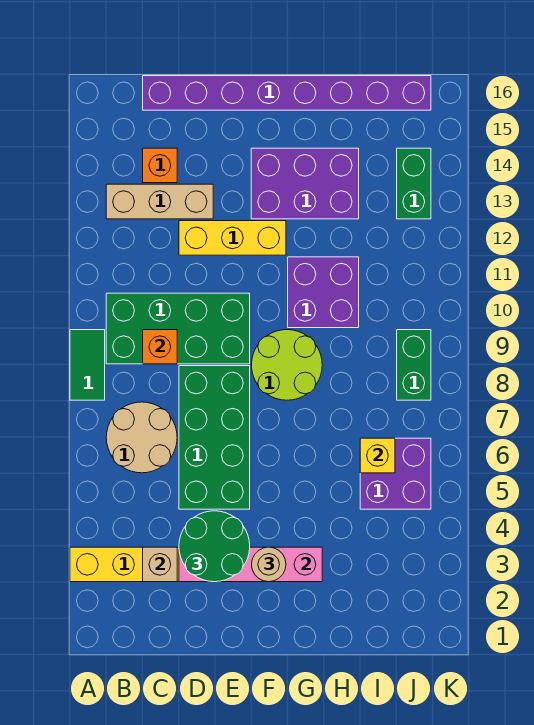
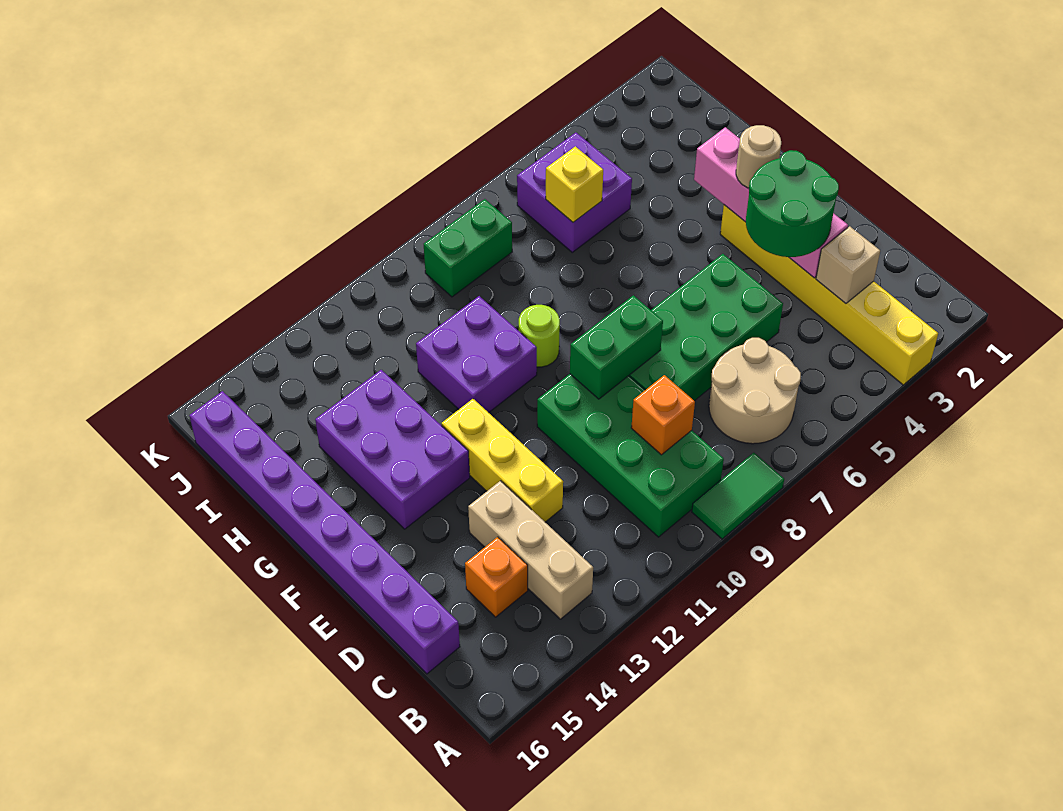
lime round brick F8:G9 level 1 -> lime round brick G9 level 1
green brick J13:J14 level 1 -> green brick E8:E9 level 2

